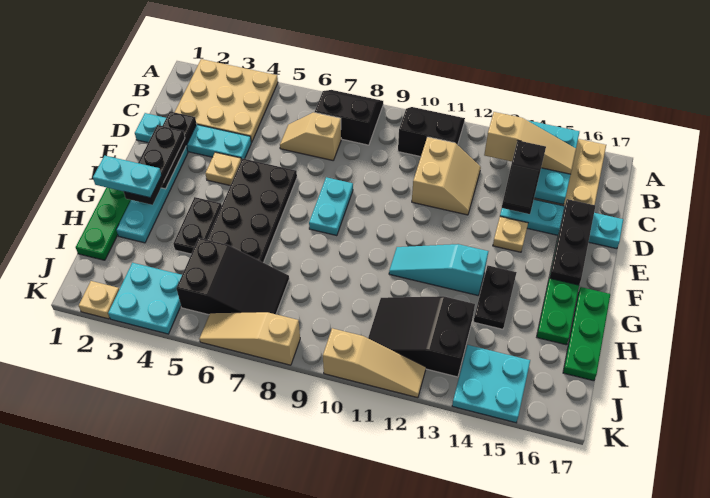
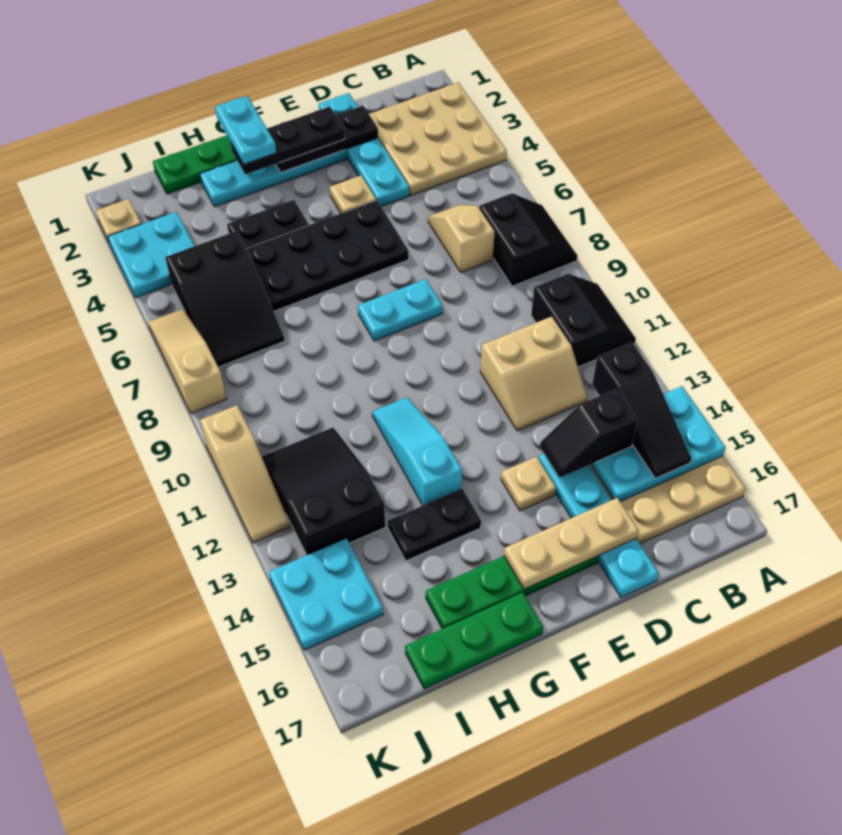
tan slope B13:B15 level 3 top 13 -> black slope B13:B15 level 3 top 13
black plate D16:F16 level 2 -> tan plate D16:F16 level 2

